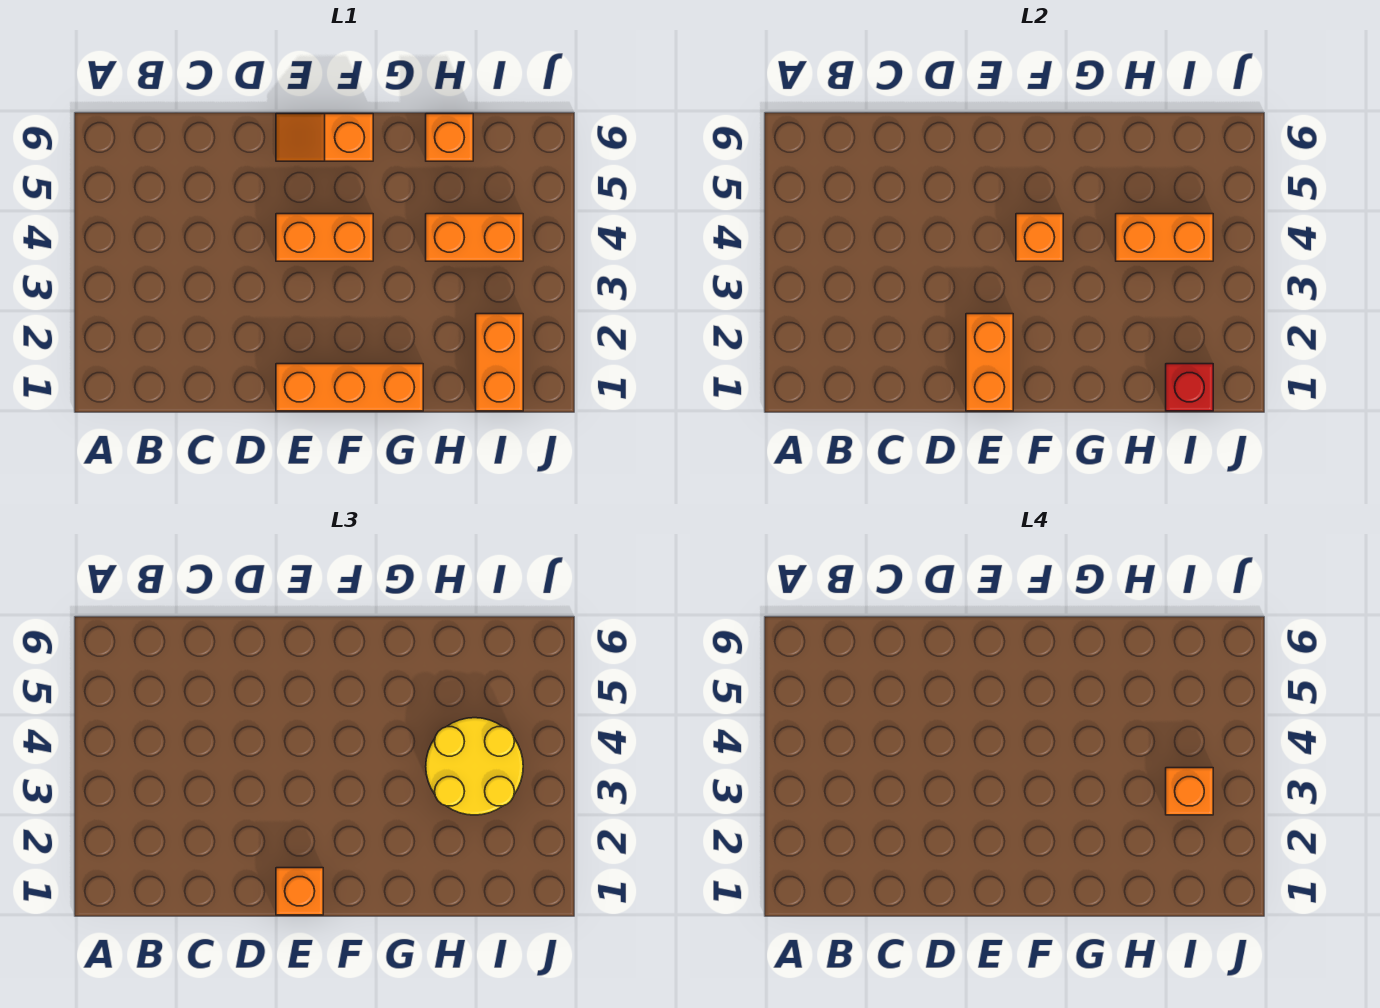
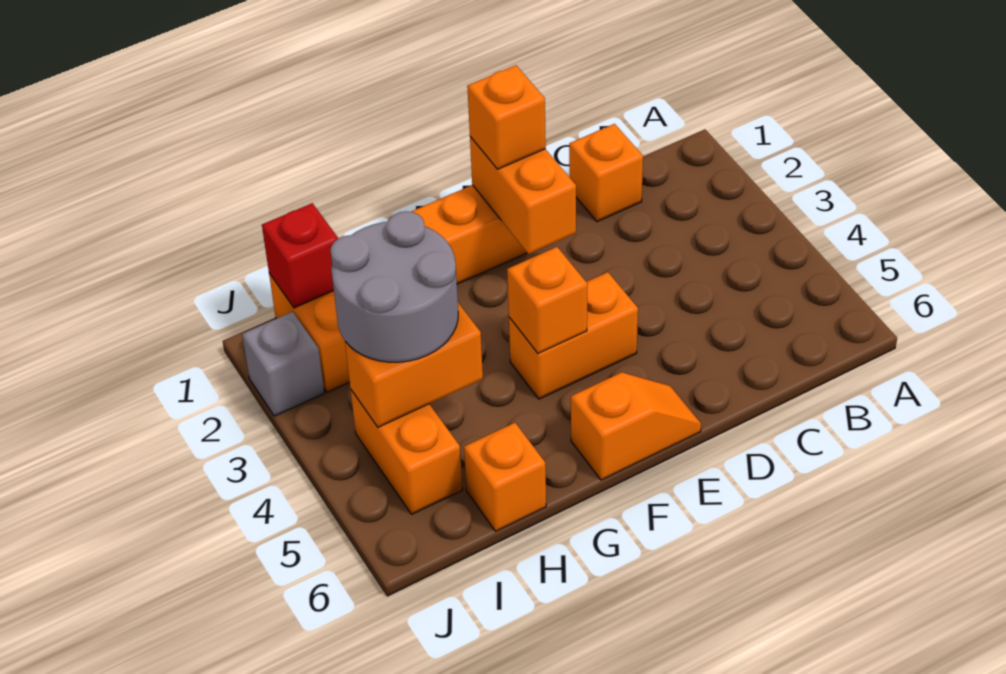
yellow round brick H3:I4 level 3 -> grey round brick H3:I4 level 3
orange brick H4:I4 level 1 -> orange brick I4:I5 level 1
orange brick I3 level 4 -> orange brick C1 level 1
none -> grey brick J2 level 1

